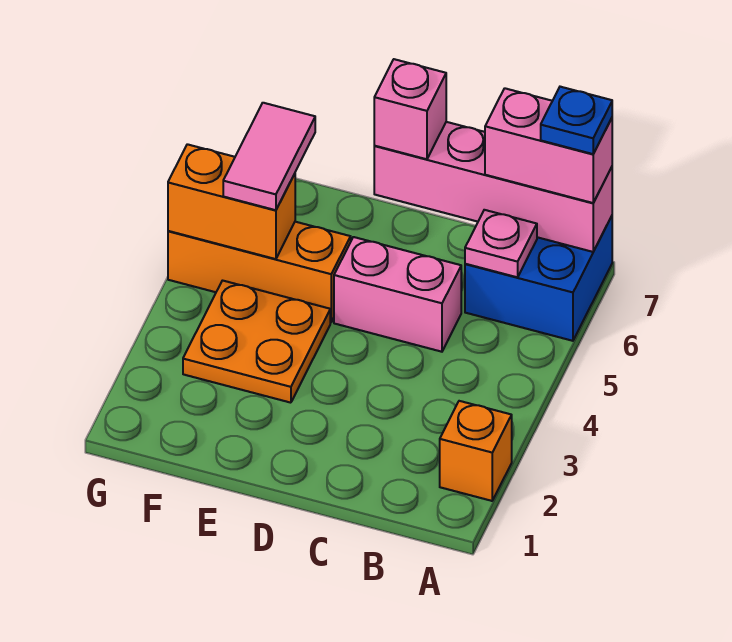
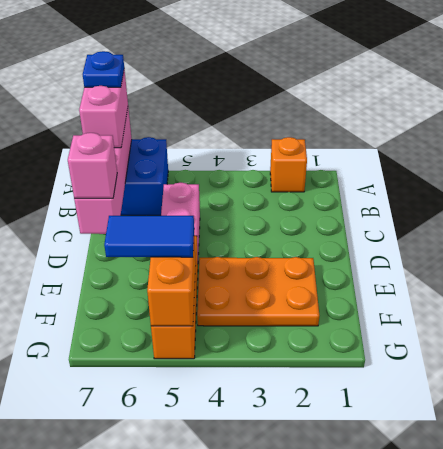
pink plate B6 level 2 -> none
orange plate E3:F4 level 1 -> orange plate E2:F4 level 1
pink tile F5:F6 level 3 -> blue tile F5:F6 level 3

